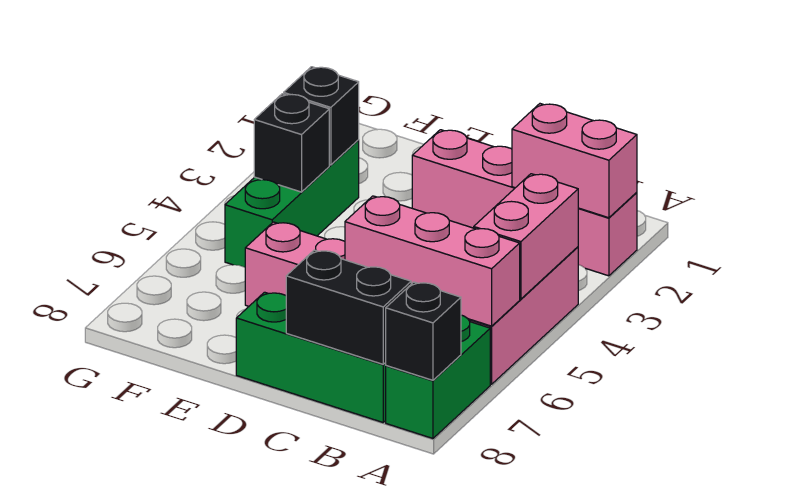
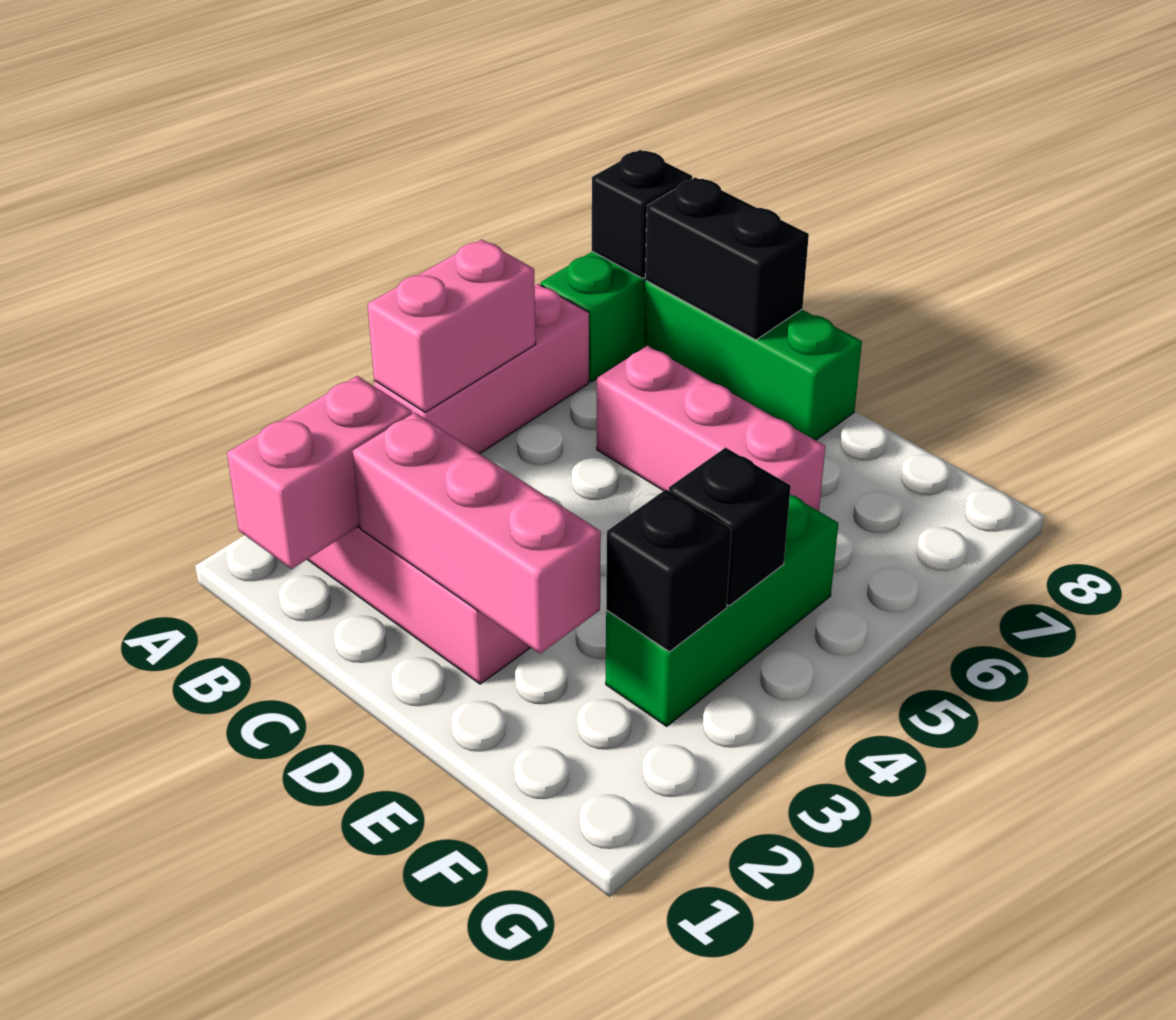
pink brick A2:B2 level 2 -> pink brick B1:B2 level 2
pink brick A6:C6 level 2 -> pink brick C2:E2 level 2

